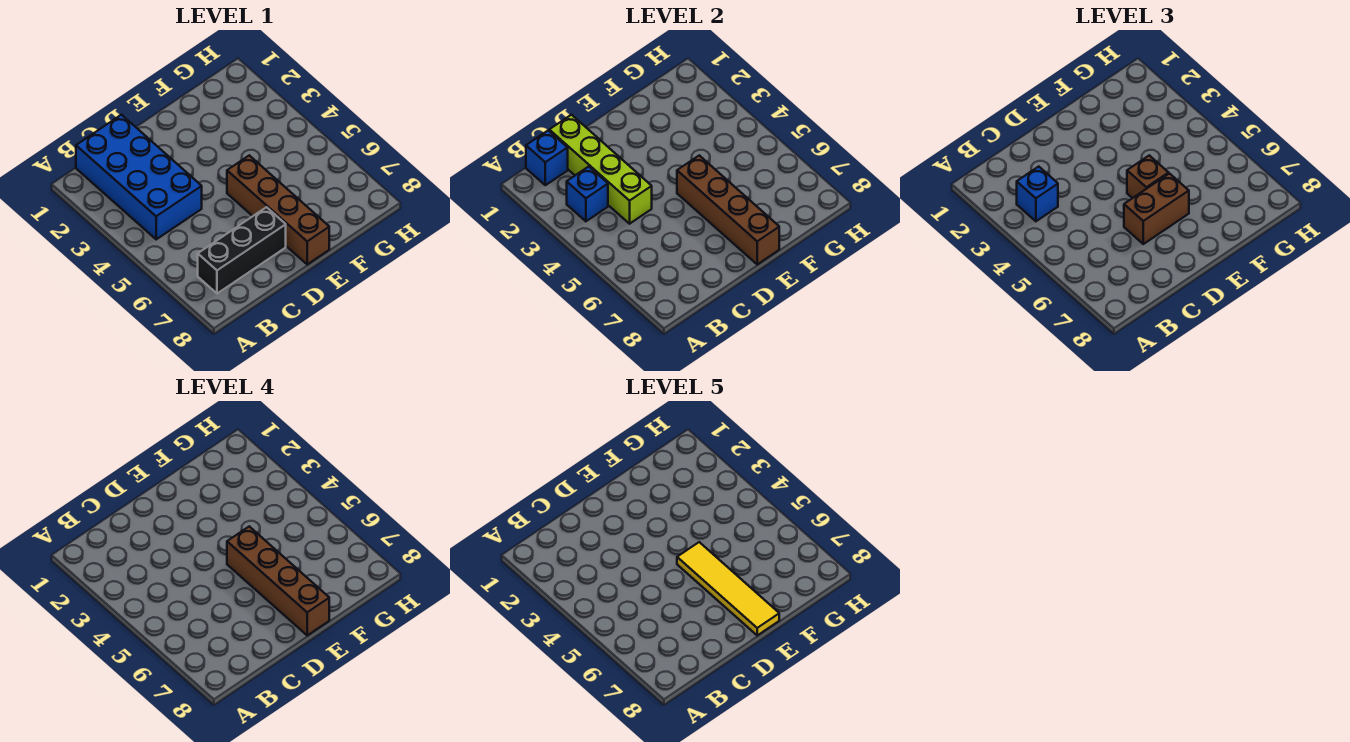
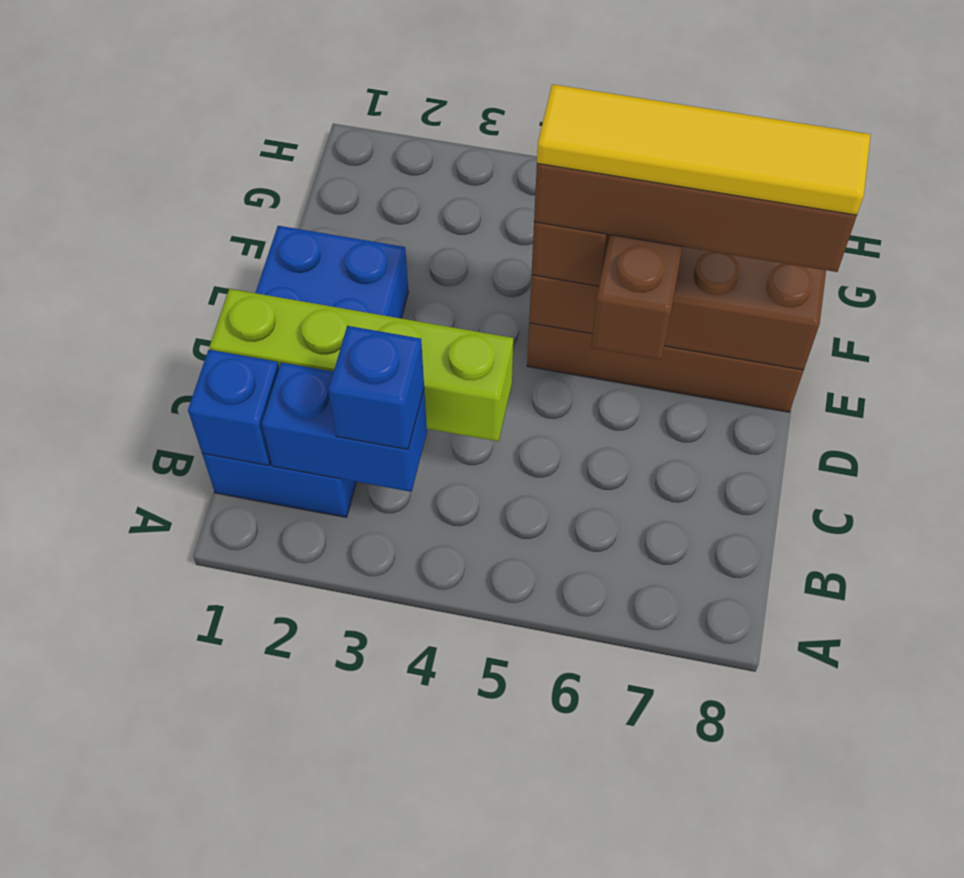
blue brick B1:C4 level 1 -> blue brick B1:E2 level 1
blue brick B3 level 2 -> blue brick B2:B3 level 2
black brick B7:D7 level 1 -> none

